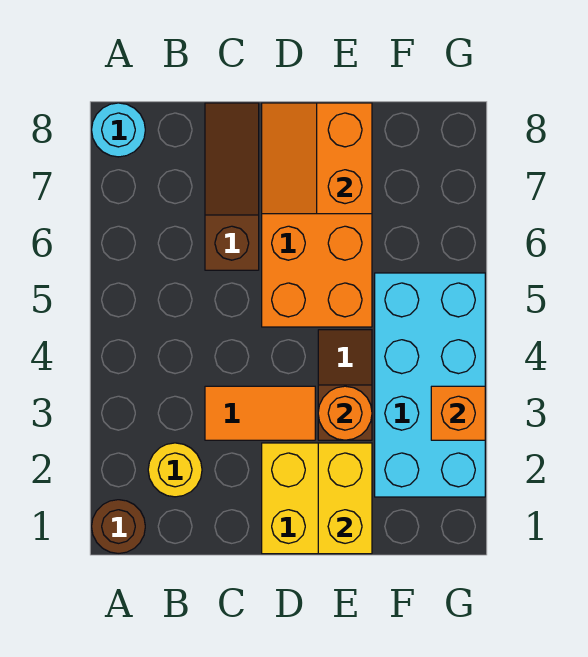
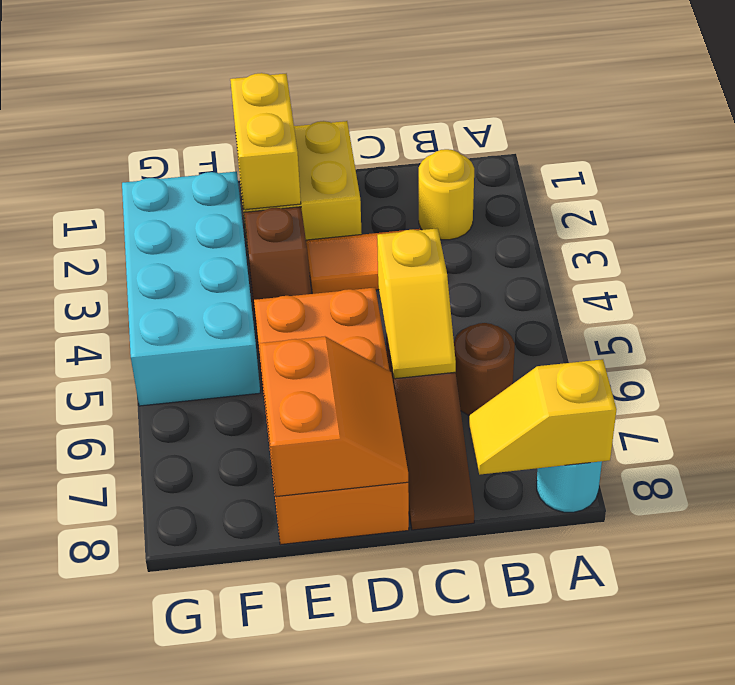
brown round brick A1 level 1 -> brown round brick B6 level 1
none -> yellow slope A8:B8 level 2 top A
none -> yellow slope C5:C6 level 2 top 5
orange round brick E3 level 2 -> none
orange brick G3 level 2 -> none

